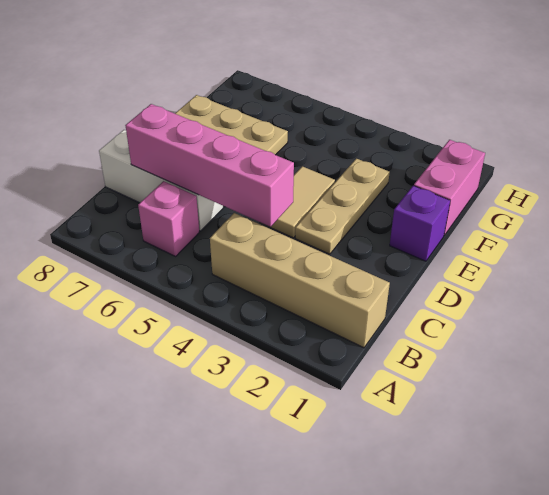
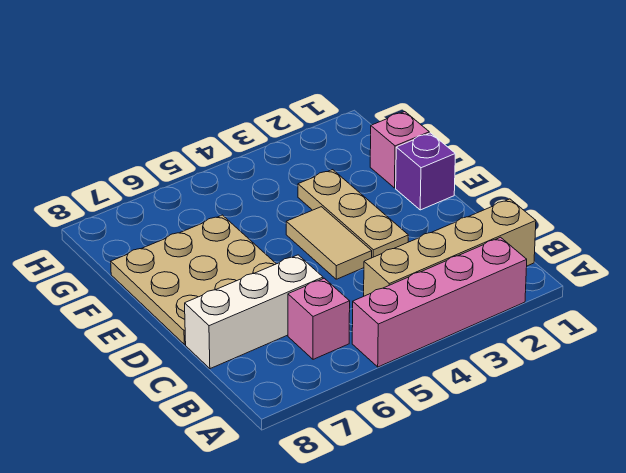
pink brick C4:C7 level 2 -> pink brick A2:A5 level 1
pink brick F1:G1 level 1 -> pink brick F1 level 1

